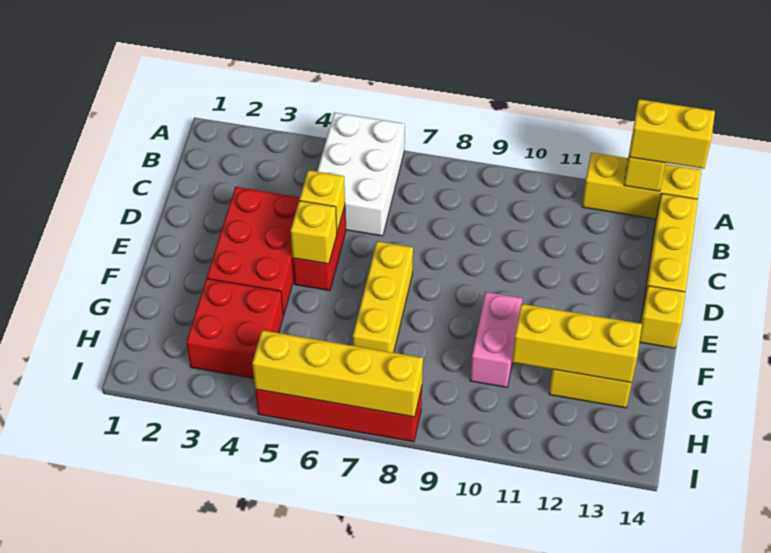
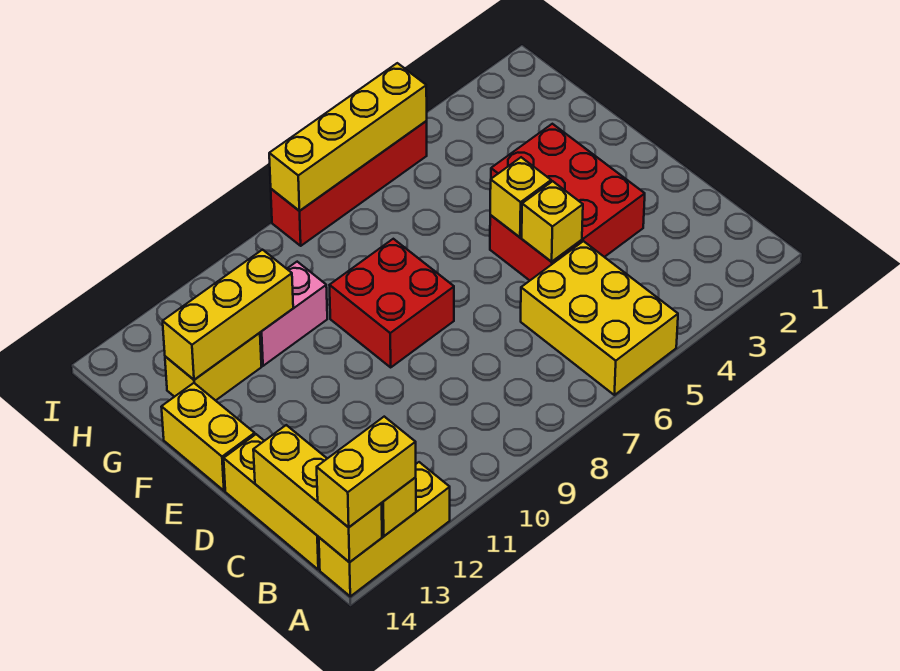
white brick A5:C6 level 1 -> yellow brick A5:C6 level 1
yellow brick E7:G7 level 1 -> yellow brick A14:C14 level 2
yellow brick E14 level 1 -> yellow brick E14:F14 level 1
pink brick F10:G10 level 1 -> pink brick G10:G11 level 1
red brick G3:H4 level 1 -> red brick E8:F9 level 1

